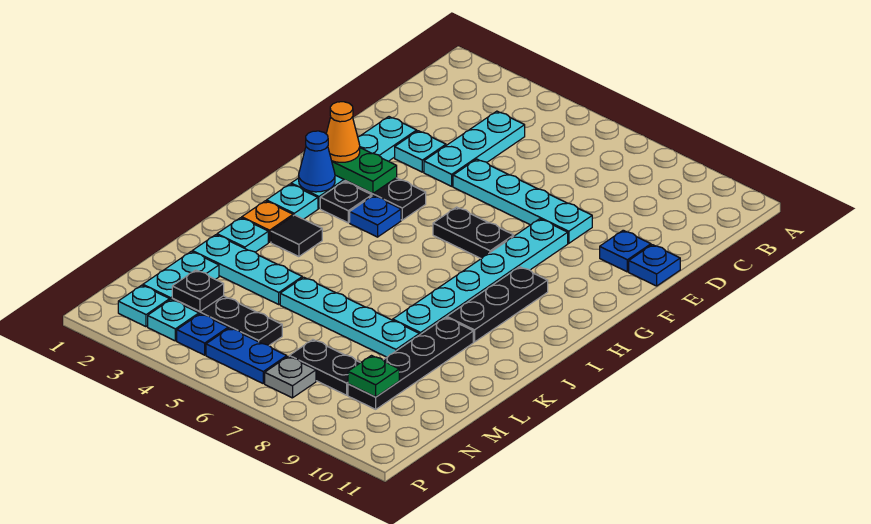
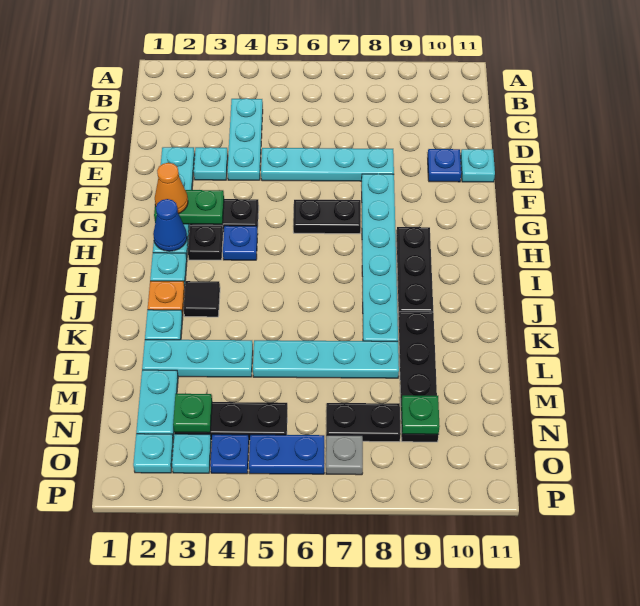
blue plate E11 level 1 -> cyan plate E11 level 1
black plate N3 level 2 -> green plate N3 level 2

